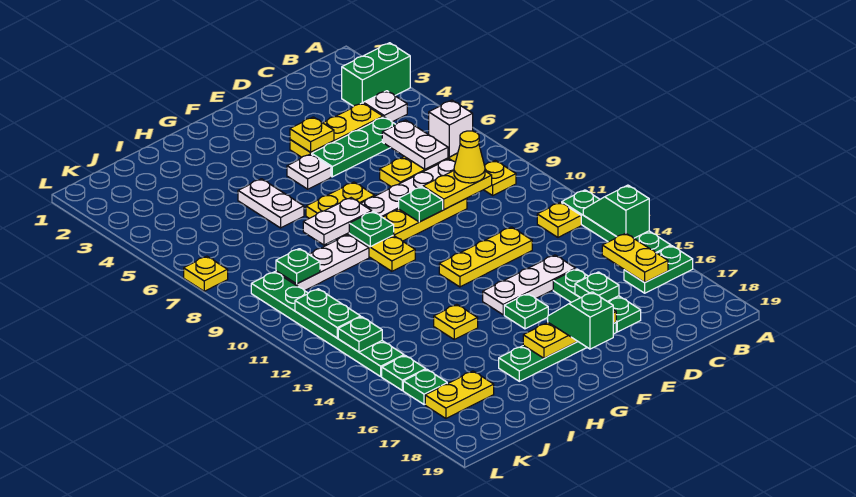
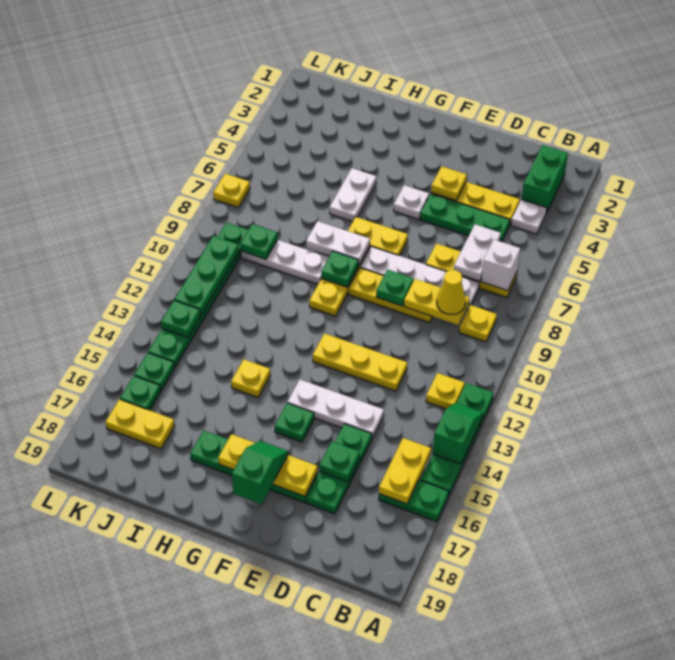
green brick A3:B3 level 1 -> green brick B2:B3 level 1
green plate K11:K12 level 2 -> green plate K10:K12 level 2

